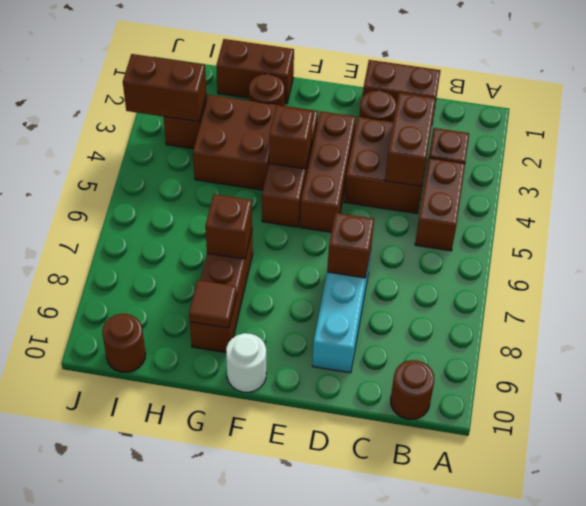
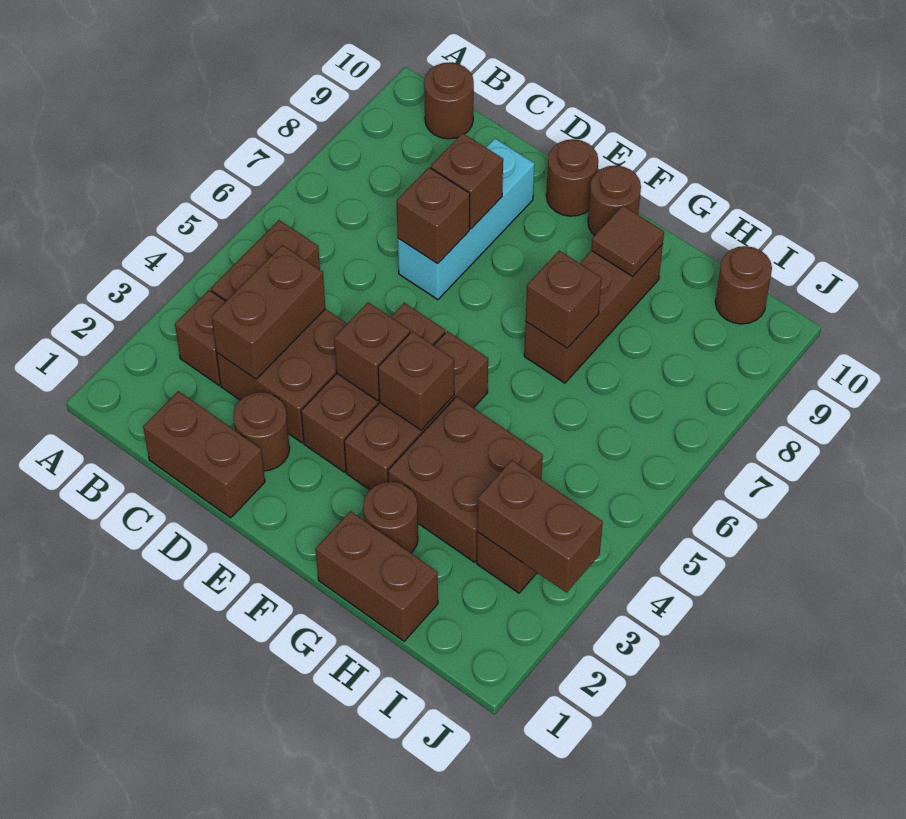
none -> brown brick D8 level 2
none -> brown brick E4 level 2
none -> brown round brick E10 level 1
white round brick F10 level 1 -> brown round brick F10 level 1

